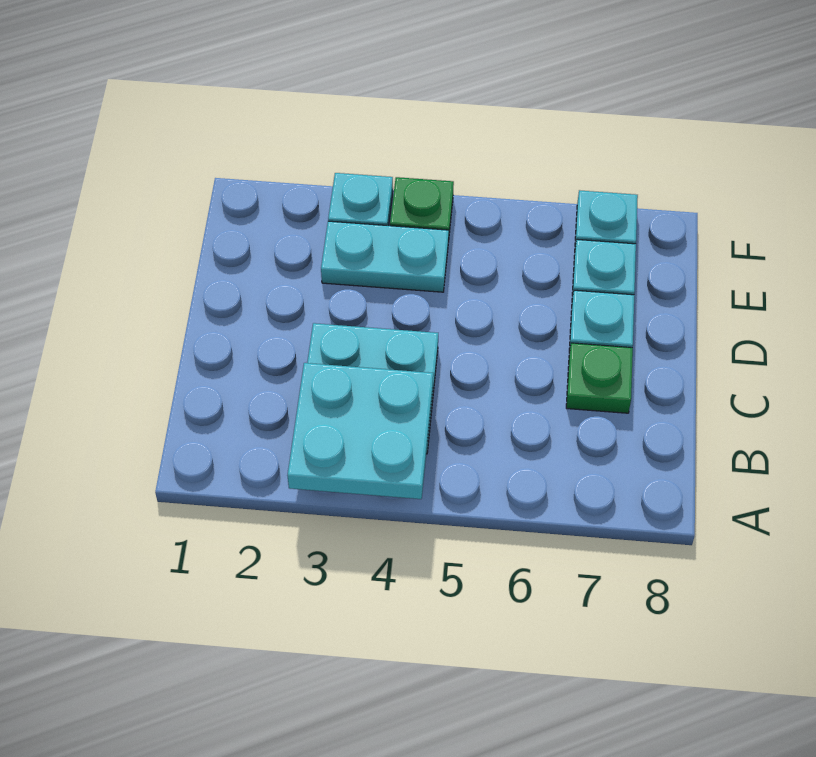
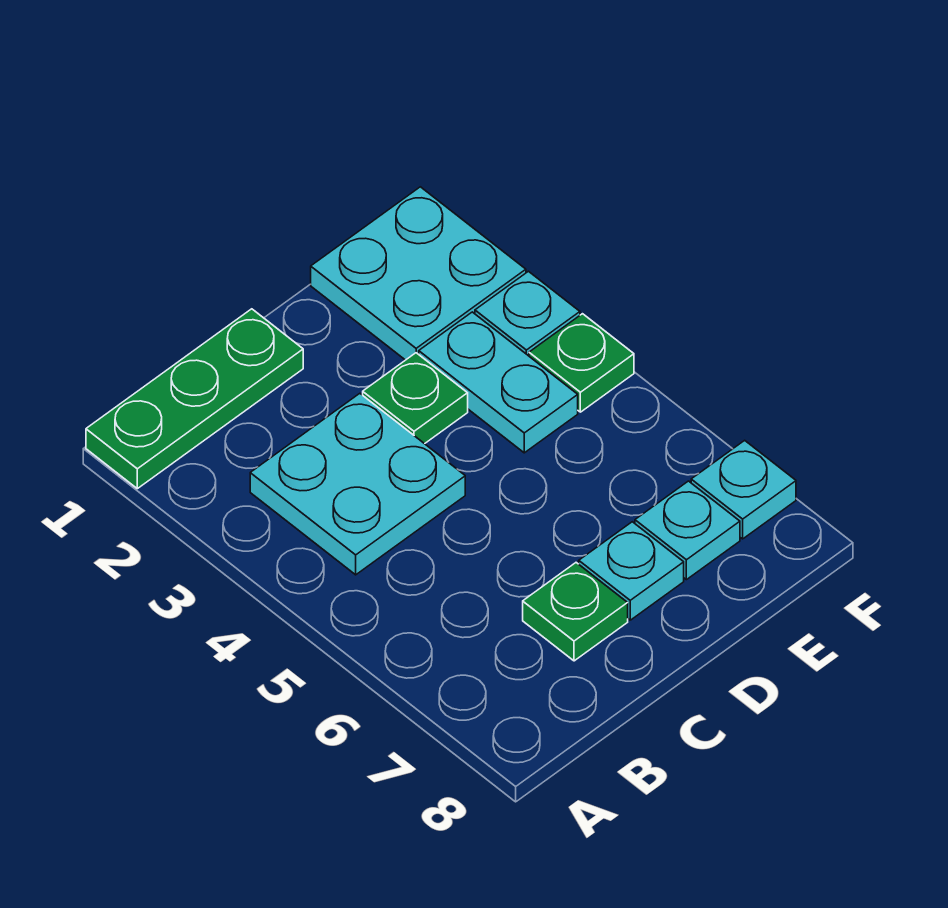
none -> green plate A1:C1 level 1
cyan plate A3:B4 level 2 -> cyan plate E1:F2 level 1
none -> green plate D3 level 1

